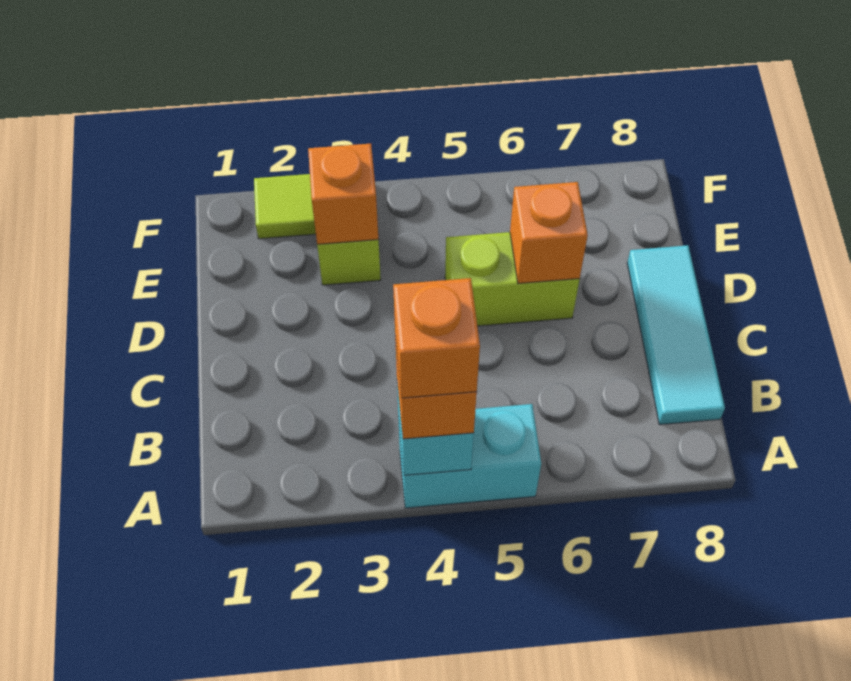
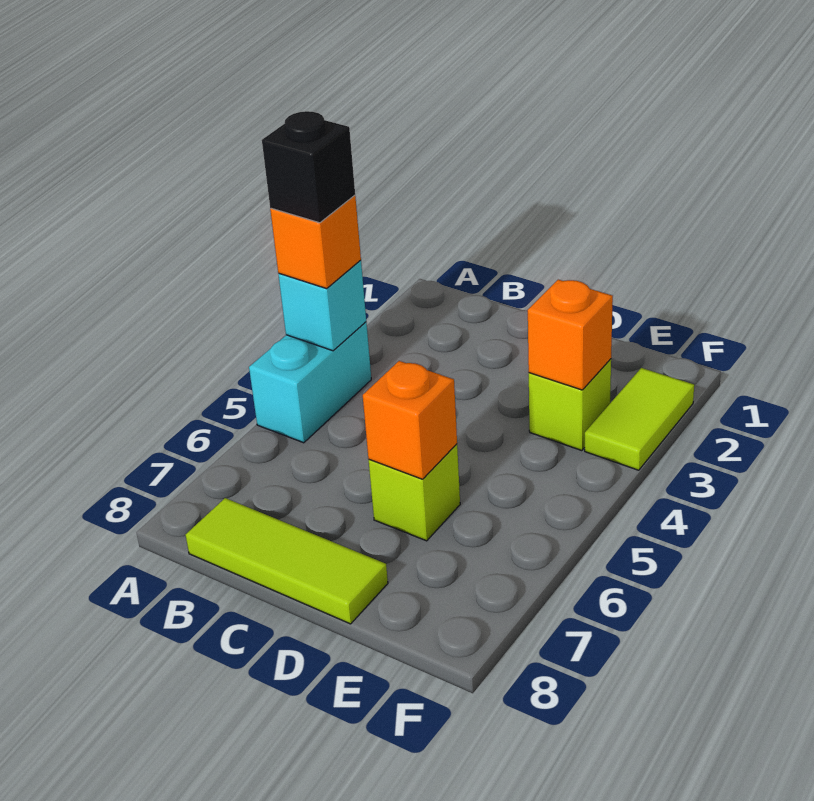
orange brick A4 level 4 -> black brick A4 level 4
cyan tile B8:D8 level 1 -> lime tile B8:D8 level 1
lime brick D5:D6 level 1 -> lime brick D6 level 1

